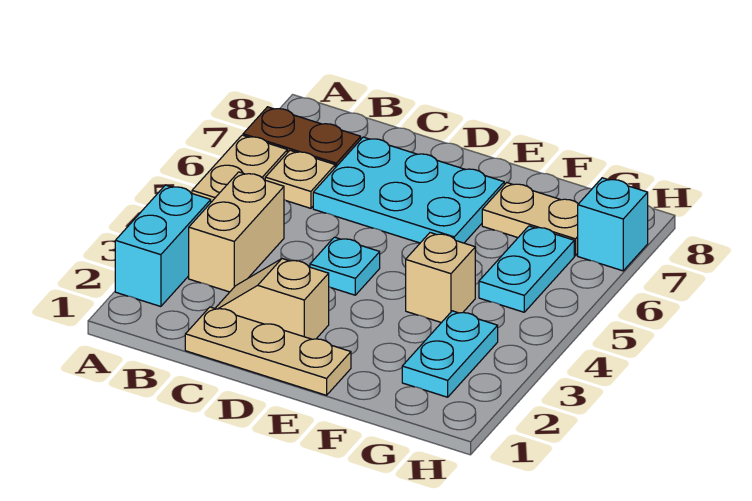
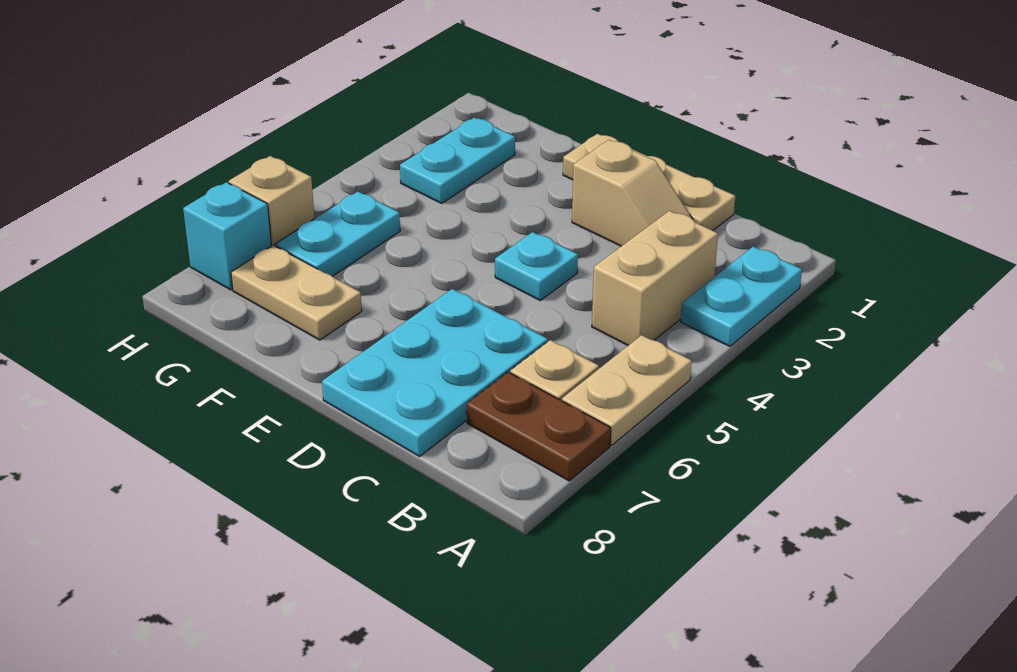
cyan brick A2:A3 level 1 -> cyan plate A2:A3 level 1
cyan plate C6:E7 level 1 -> cyan plate C6:D8 level 1
tan brick F4 level 1 -> tan brick H6 level 1

